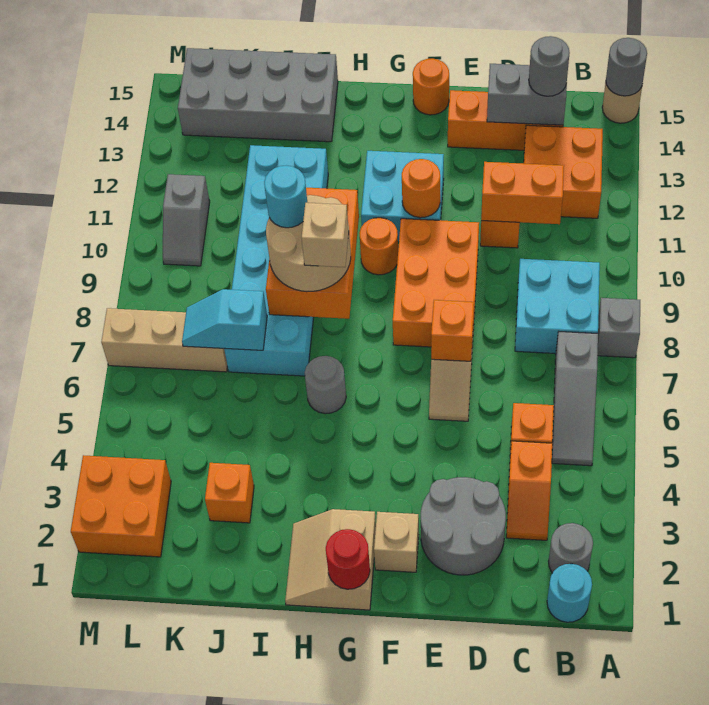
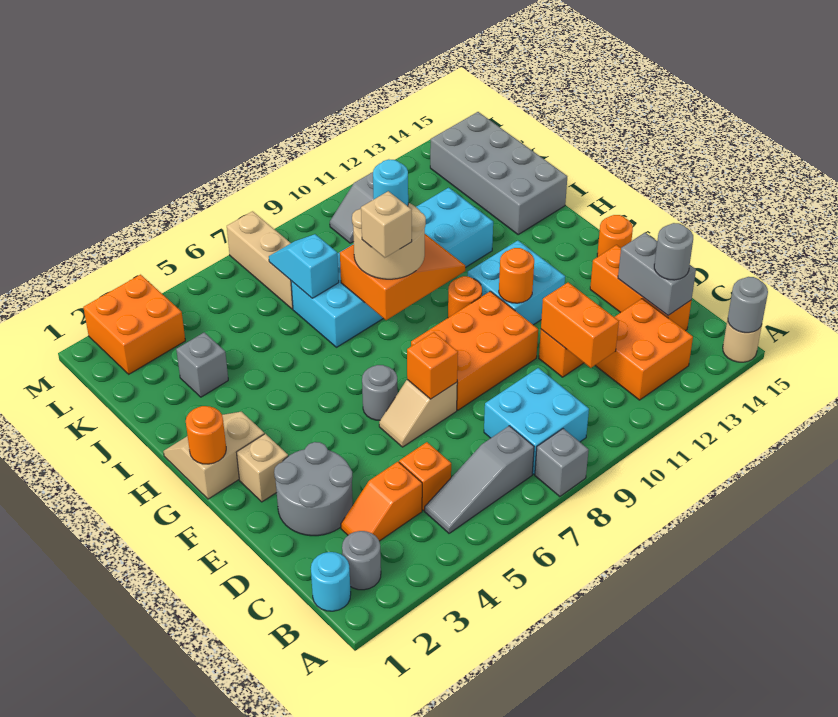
red round brick G1 level 2 -> orange round brick G1 level 2
grey round brick H6 level 1 -> grey round brick F6 level 1
orange brick H8:I10 level 2 -> orange slope H8:I10 level 2 top 8
orange brick J3 level 1 -> grey brick J3 level 1

